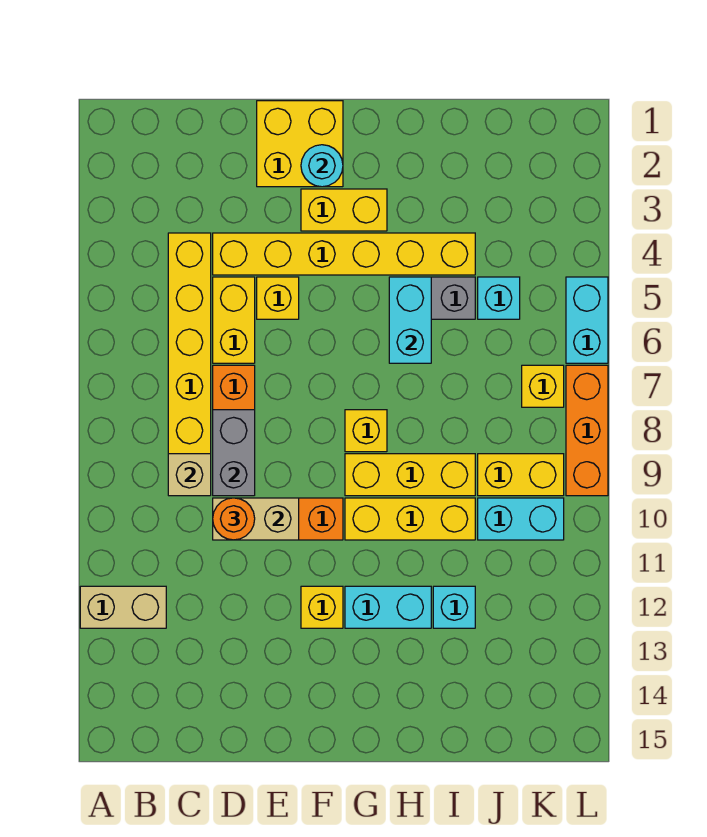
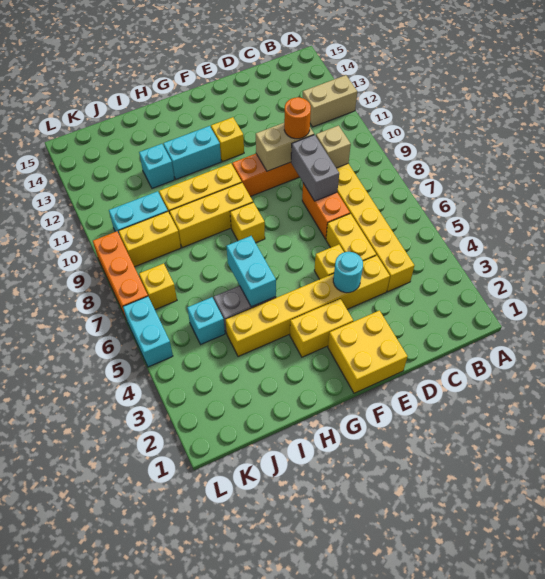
cyan round brick F2 level 2 -> cyan round brick E4 level 2

